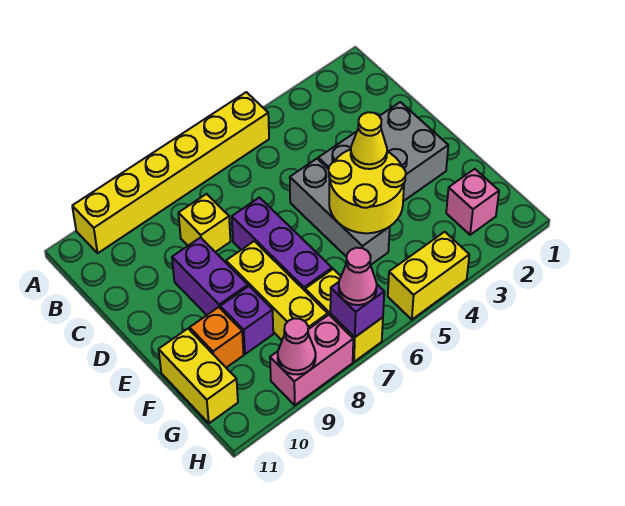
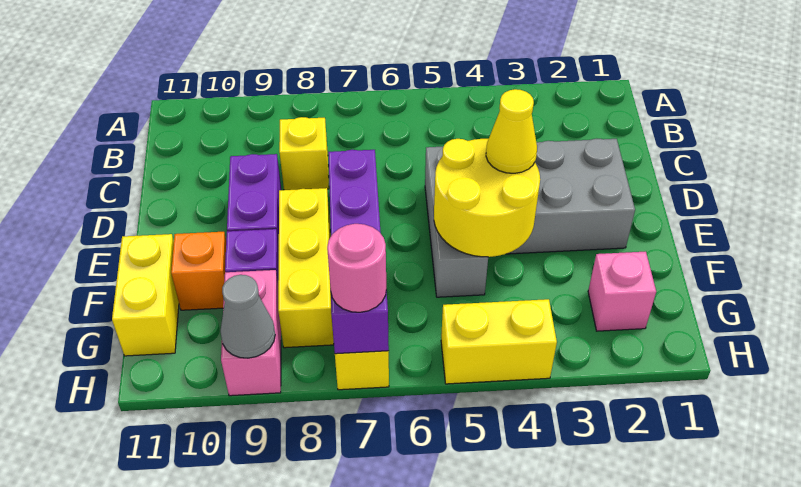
yellow brick A5:A10 level 1 -> none
pink cone H7 level 3 -> pink round brick H7 level 3
pink brick H8:H9 level 1 -> pink brick G9:H9 level 1
pink cone H9 level 2 -> grey cone H9 level 2

